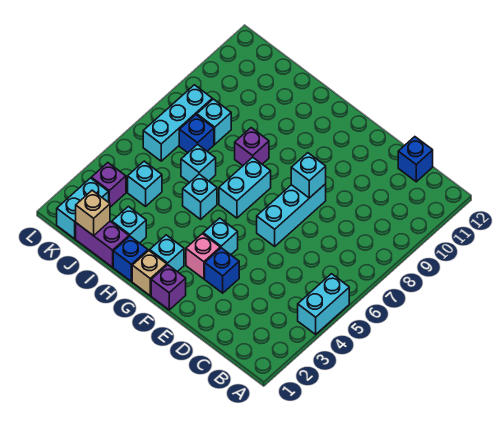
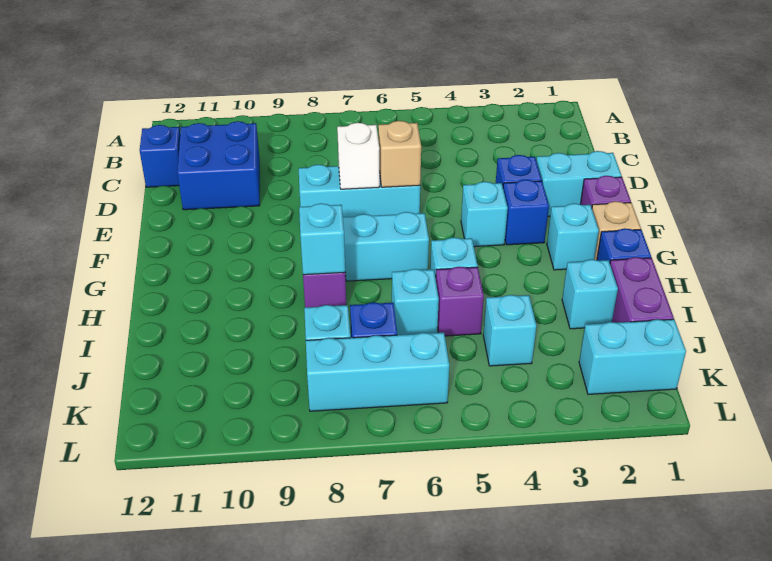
cyan brick A4:A5 level 1 -> cyan brick E1:E2 level 1
none -> blue brick C10:D11 level 1
none -> white brick E7 level 2
cyan brick E8 level 2 -> cyan brick H8 level 2
pink brick F3 level 1 -> blue brick F3 level 1
tan brick J1 level 2 -> tan brick E6 level 2
purple brick K3 level 1 -> purple brick I5 level 1

